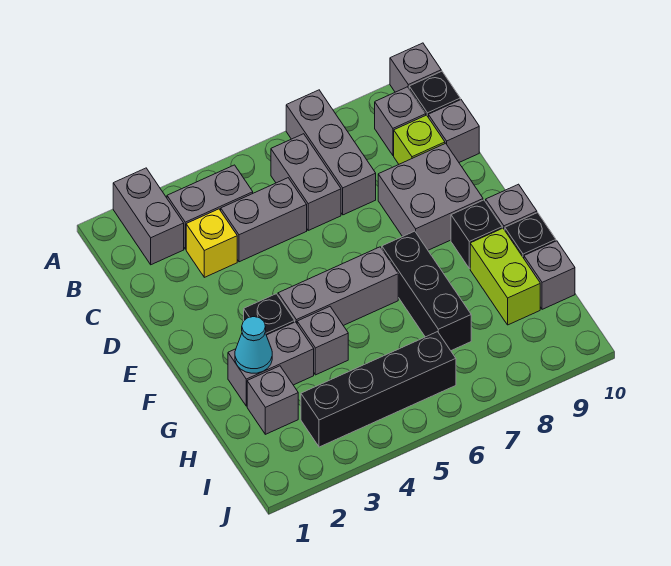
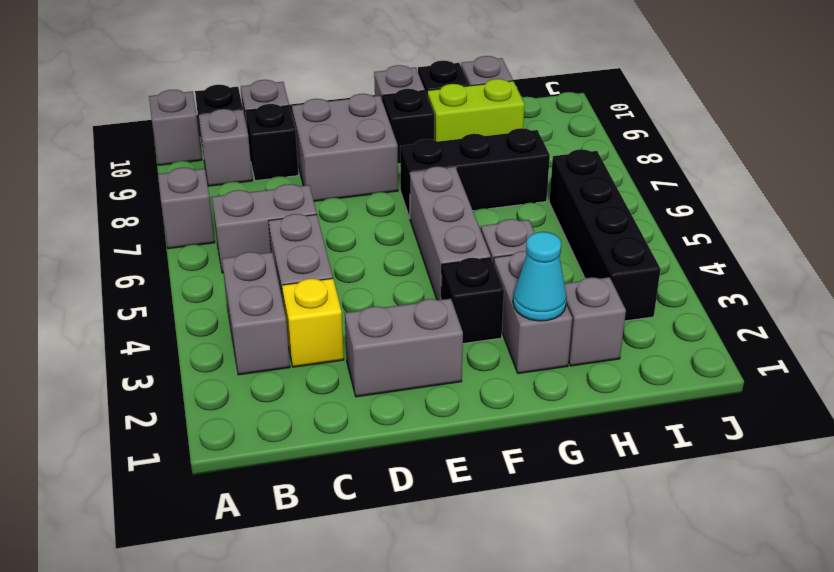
grey brick A2:B2 level 1 -> grey brick D2:E2 level 1
grey brick A7:C7 level 1 -> grey brick A7 level 1
lime brick C9 level 1 -> black brick C9 level 1

